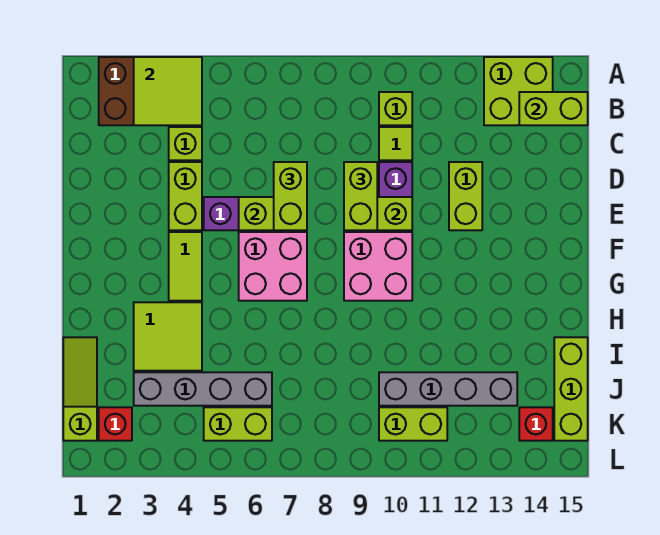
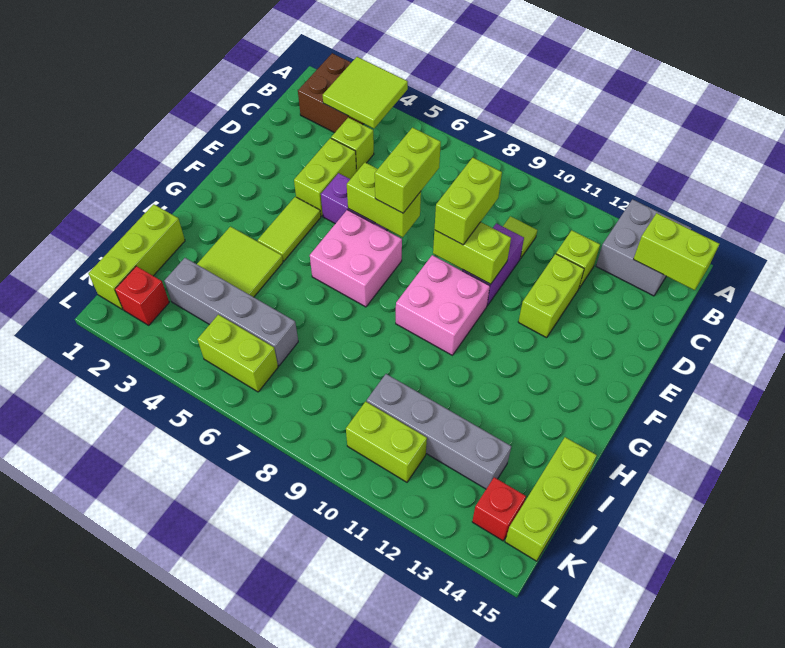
lime brick A13:B14 level 1 -> grey brick A13:B14 level 1
lime brick B10 level 1 -> lime brick C12 level 1
lime slope I1:K1 level 1 top K -> lime brick I1:K1 level 1

